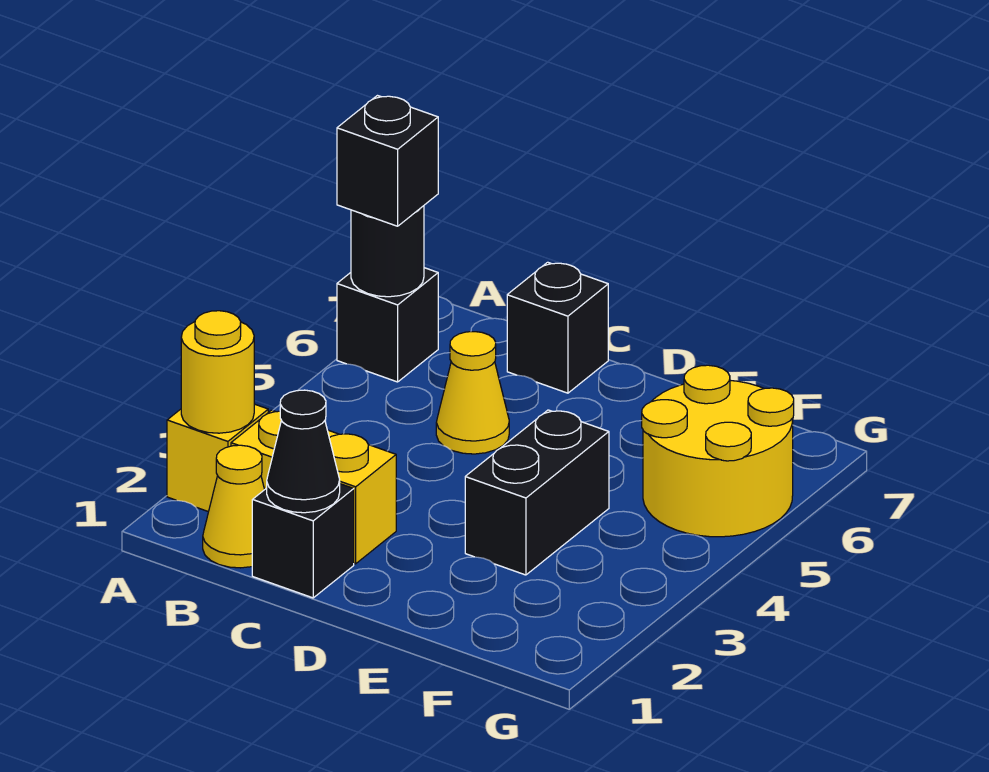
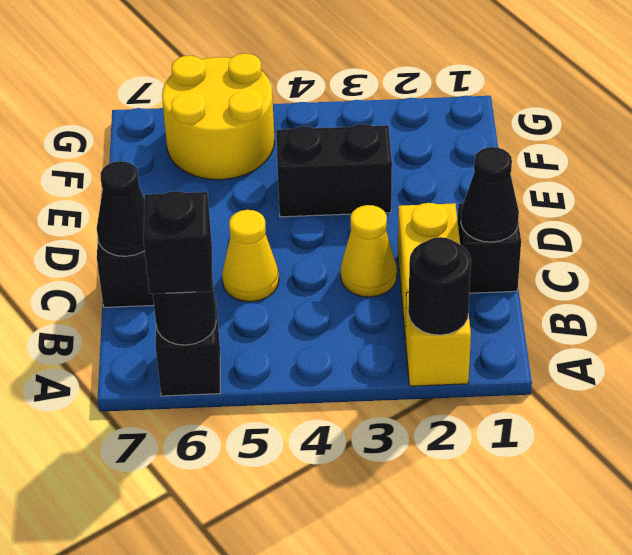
yellow round brick A2 level 2 -> black round brick A2 level 2
yellow cone B1 level 1 -> yellow cone C3 level 1
none -> black cone C7 level 2

